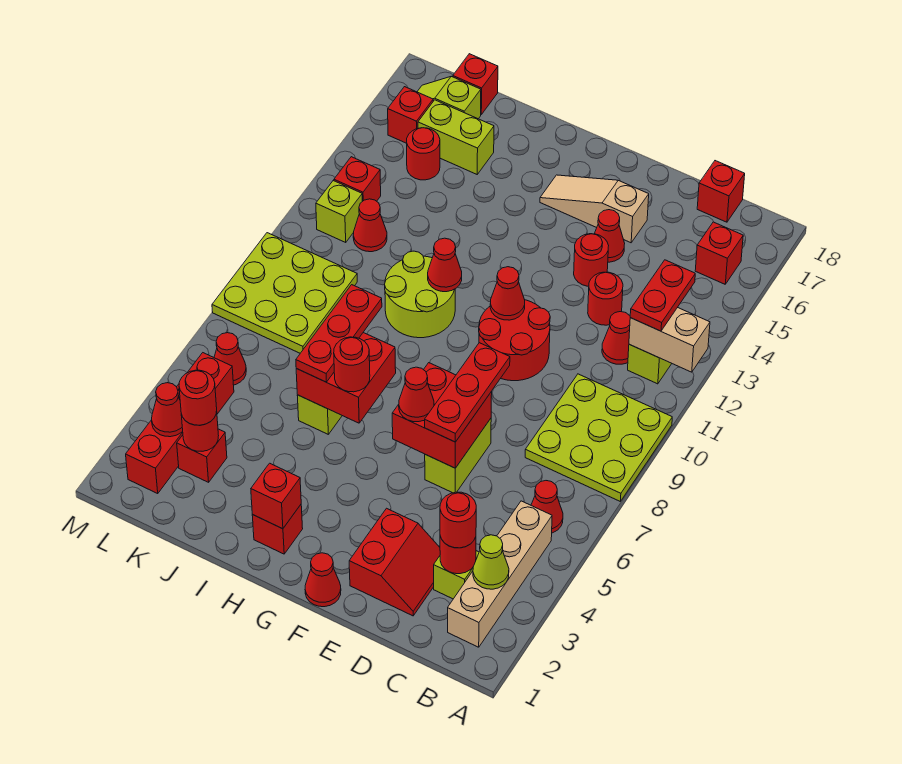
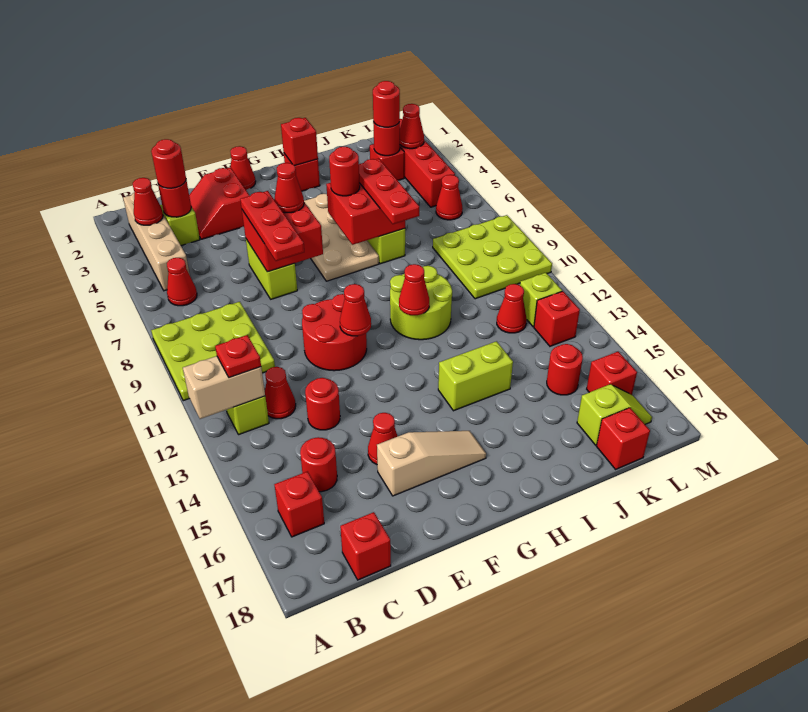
lime cone B3 level 2 -> red cone B3 level 2
red plate B12:B13 level 3 -> red plate B12 level 3
red round brick E14 level 1 -> red round brick C15 level 1
none -> tan plate G4:H7 level 1
lime brick J16:K16 level 1 -> lime brick H14:I14 level 1

